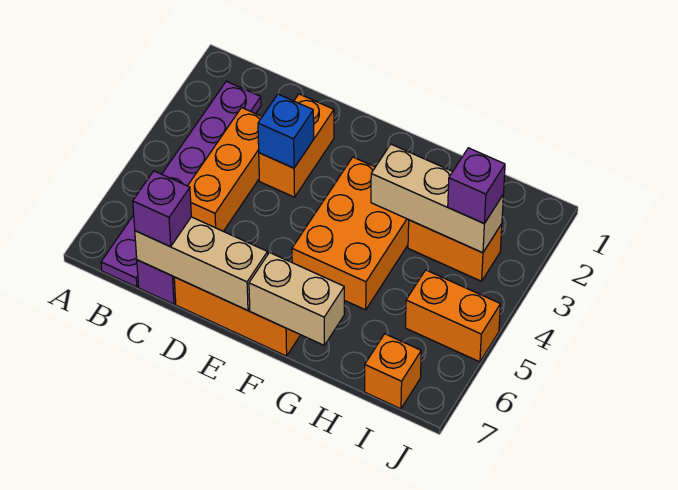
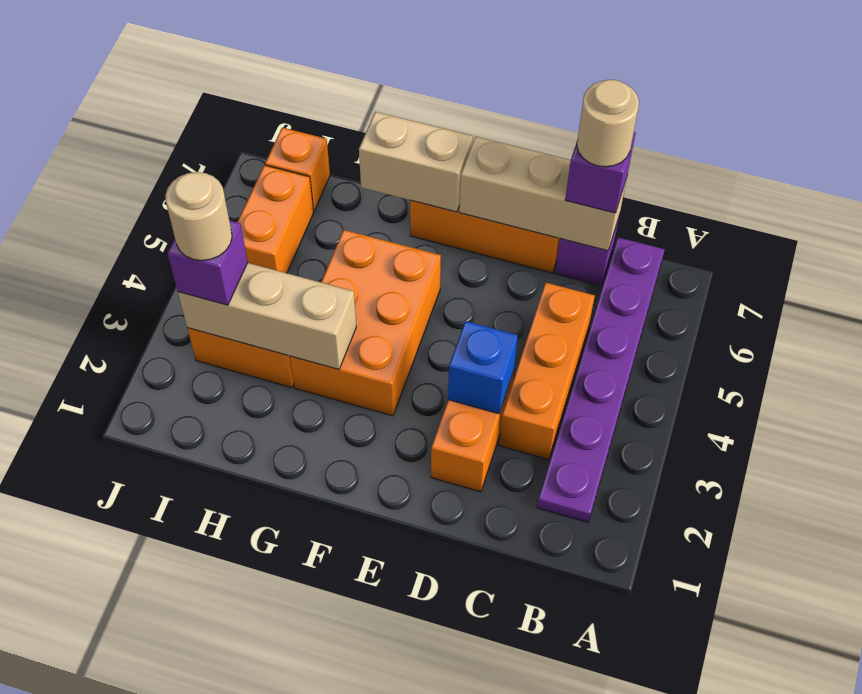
none -> tan round brick C7 level 4
none -> tan round brick I3 level 4
orange brick I5:J5 level 1 -> orange brick I5:I6 level 1

